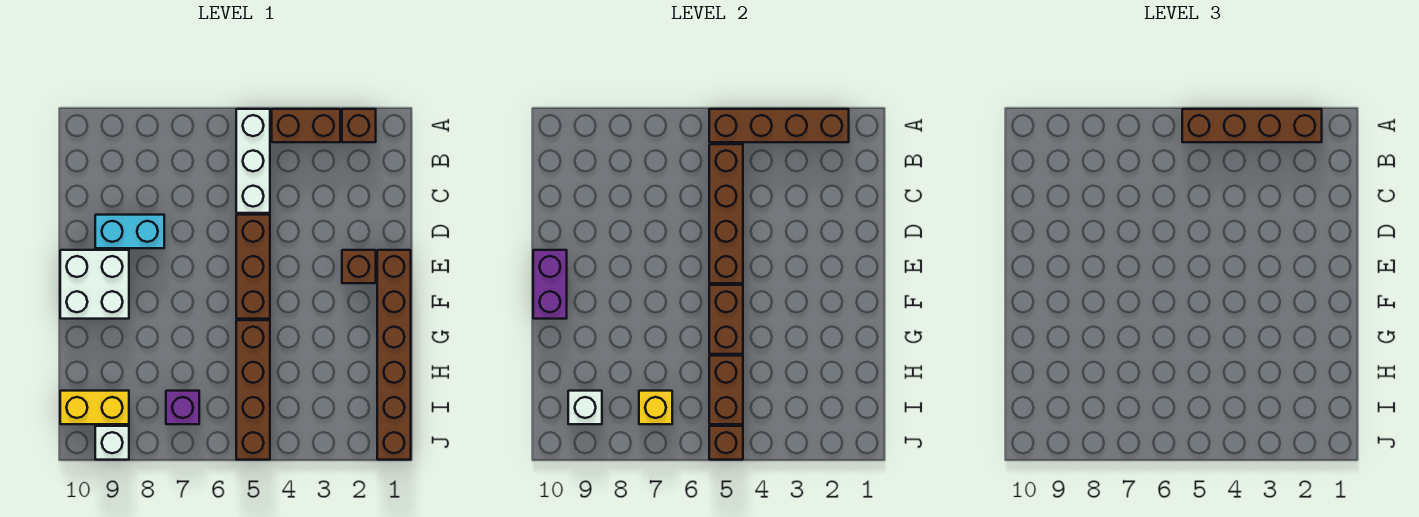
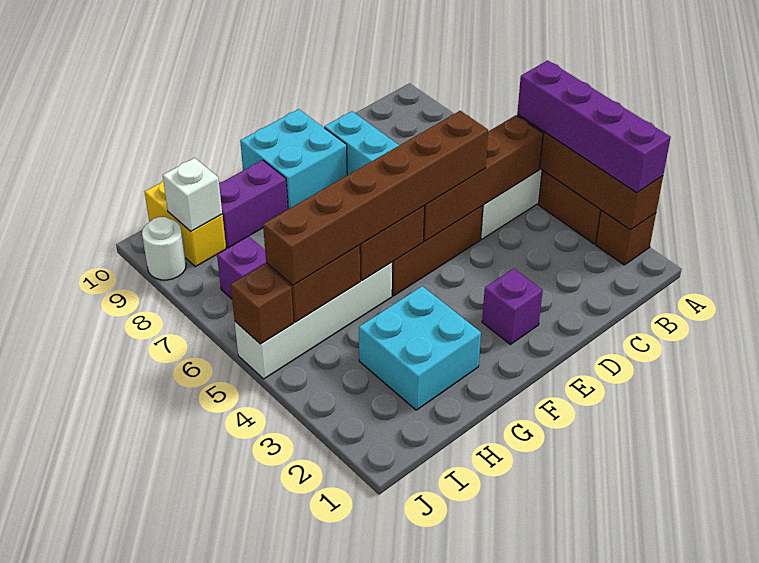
brown brick A2:A5 level 3 -> purple brick A2:A5 level 3
brown brick E1:J1 level 1 -> brown brick D5:I5 level 3
brown brick E2 level 1 -> purple brick E2 level 1
white brick E9:F10 level 1 -> cyan brick E9:F10 level 1
purple brick E10:F10 level 2 -> purple brick G9:H9 level 1
none -> cyan brick G2:H3 level 1
brown brick G5:J5 level 1 -> white brick G5:J5 level 1
yellow brick I7 level 2 -> none
white brick J9 level 1 -> white round brick J9 level 1

